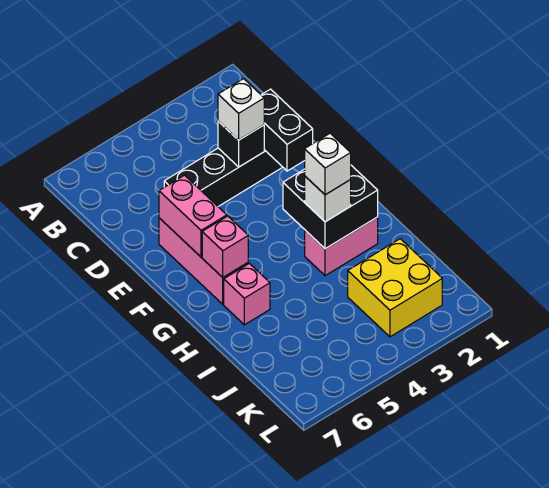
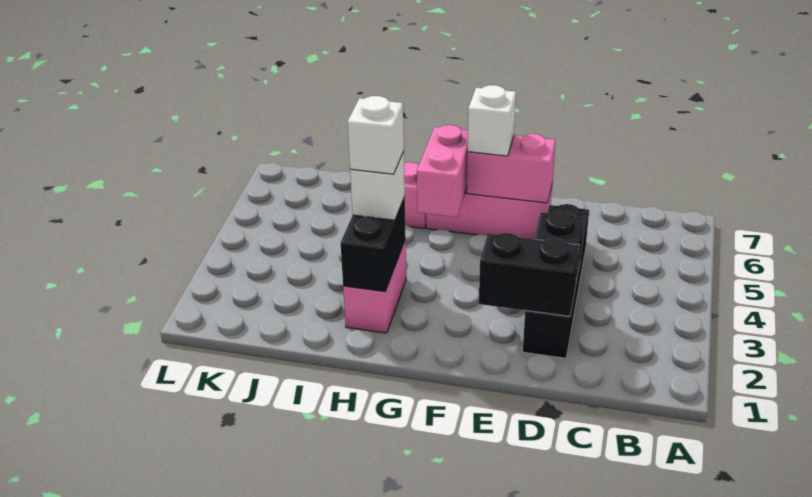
white brick D3 level 3 -> white brick F6 level 3
black brick G2:H3 level 2 -> black brick H2:H3 level 2
pink brick G6 level 2 -> pink brick G5:G6 level 2
yellow brick J2:K3 level 1 -> none

